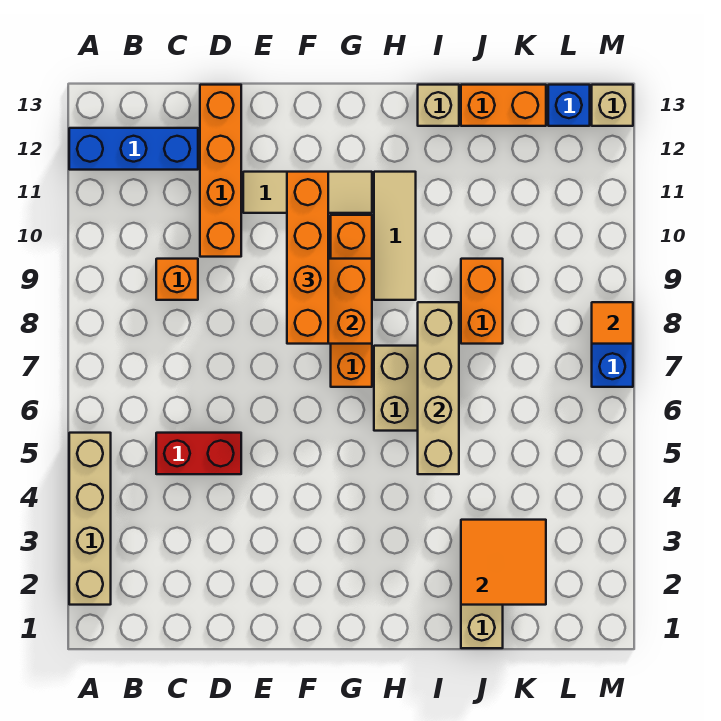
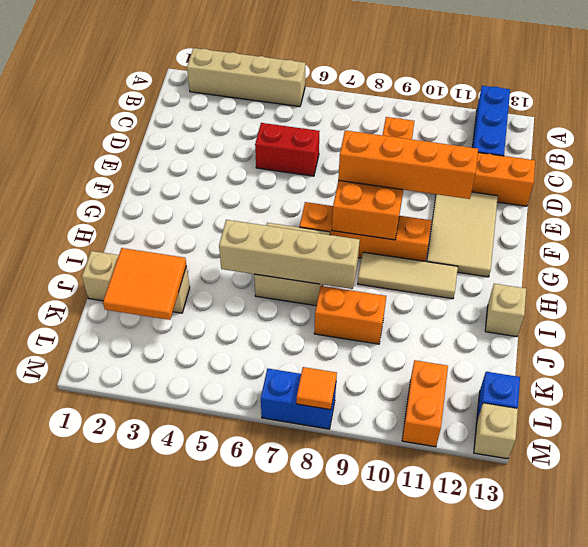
red brick C5:D5 level 1 -> red brick D5:D6 level 1
tan tile E11:G11 level 1 -> tan tile E11:G12 level 1
orange brick J13:K13 level 1 -> orange brick L11:M11 level 1

